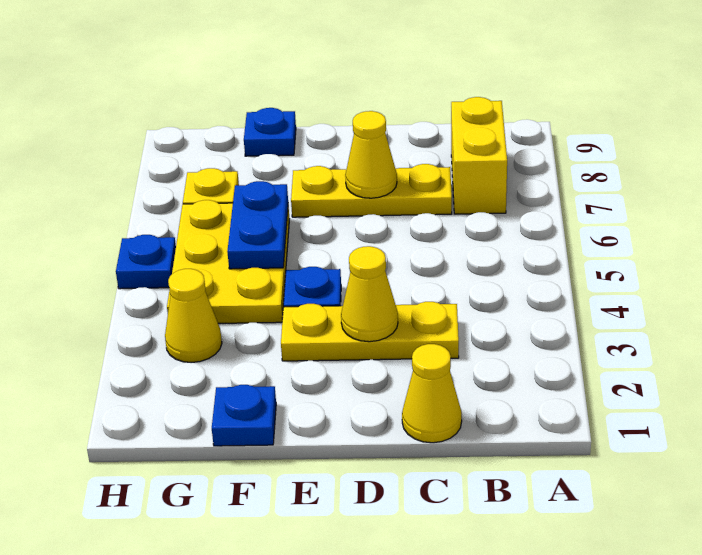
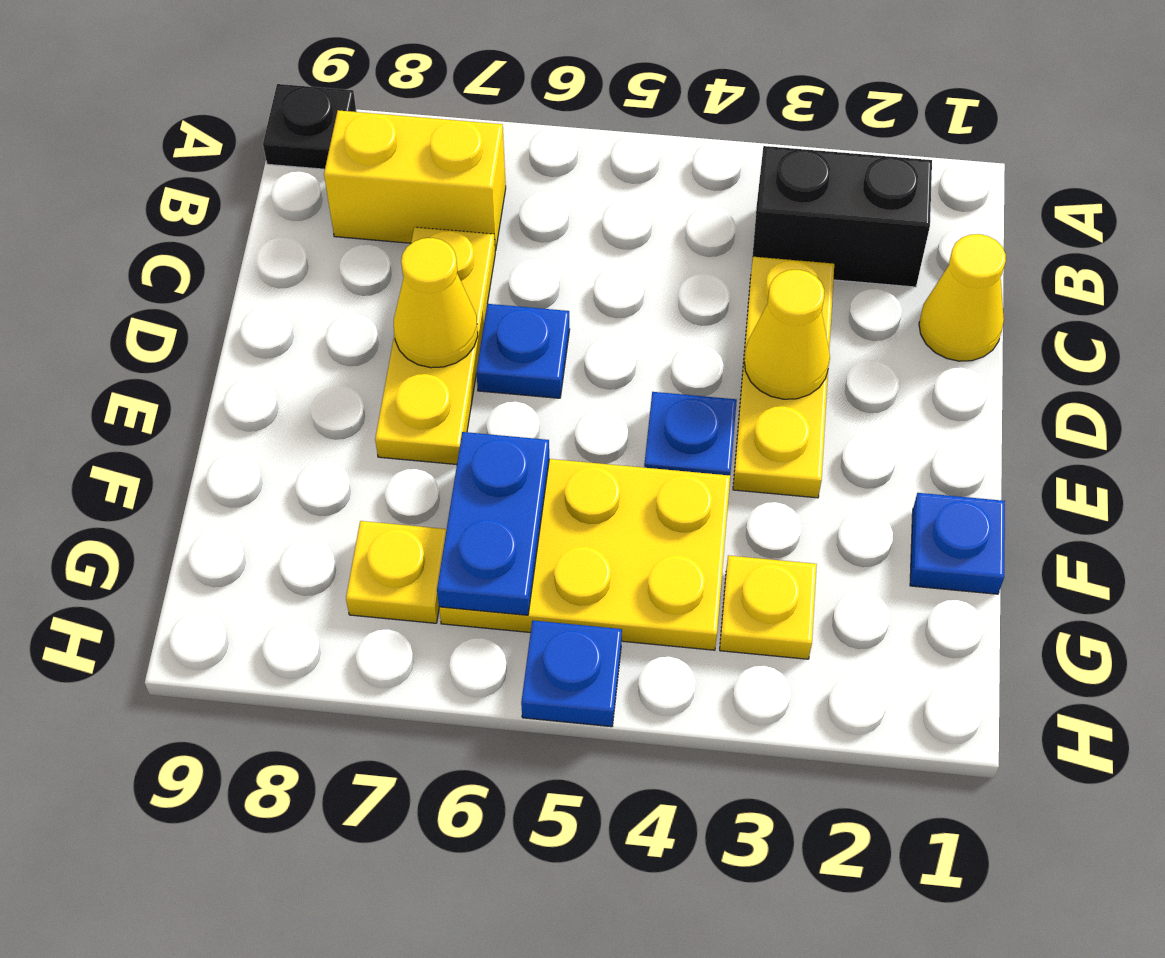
none -> black plate A9 level 1
none -> black brick B2:B3 level 1
blue plate F5:F6 level 2 -> blue plate F6:G6 level 2
blue plate F9 level 1 -> blue plate D6 level 1
yellow cone G3 level 1 -> yellow plate G3 level 1

